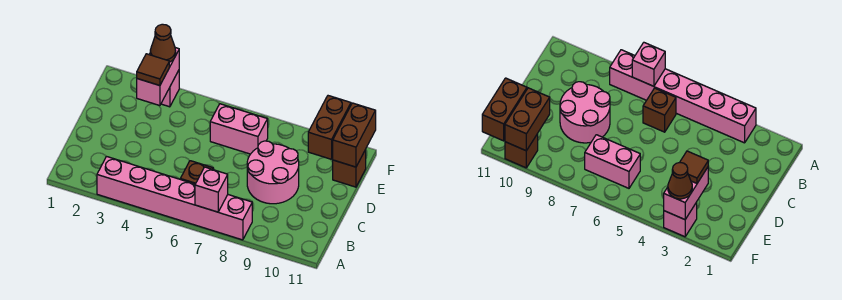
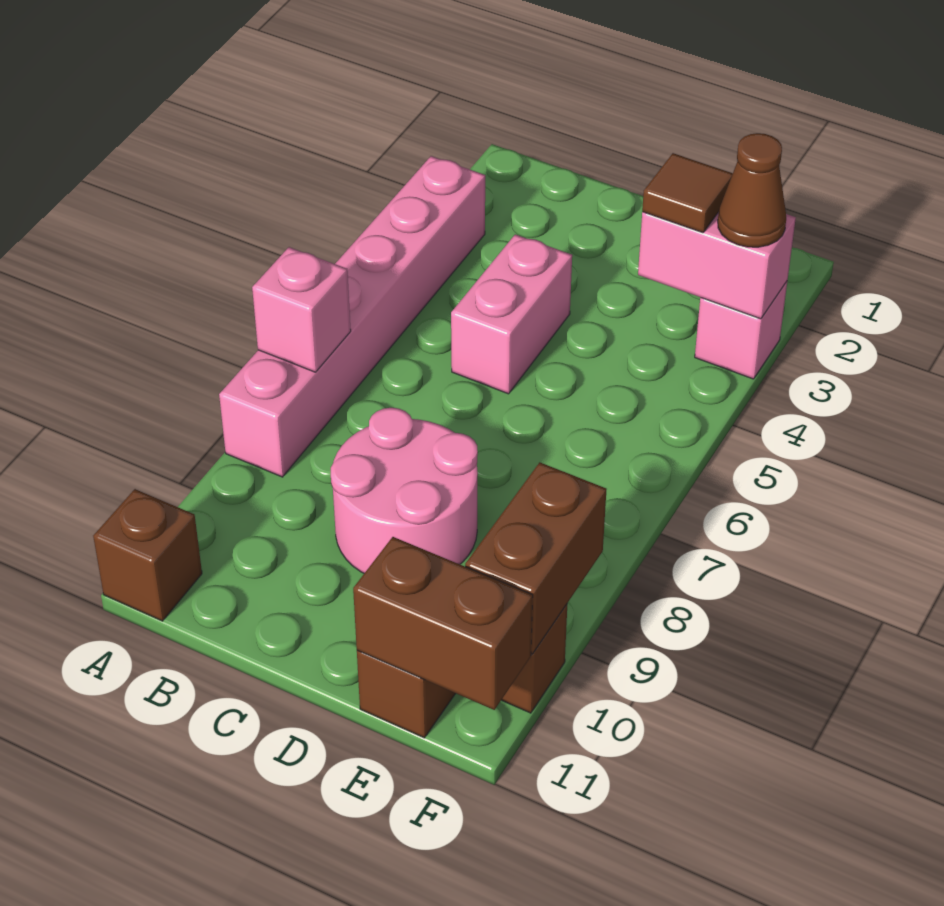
brown brick B6 level 1 -> brown brick A11 level 1
pink brick E6:E7 level 1 -> pink brick C4:C5 level 1
brown brick E10:F10 level 2 -> brown brick F9:F10 level 2

